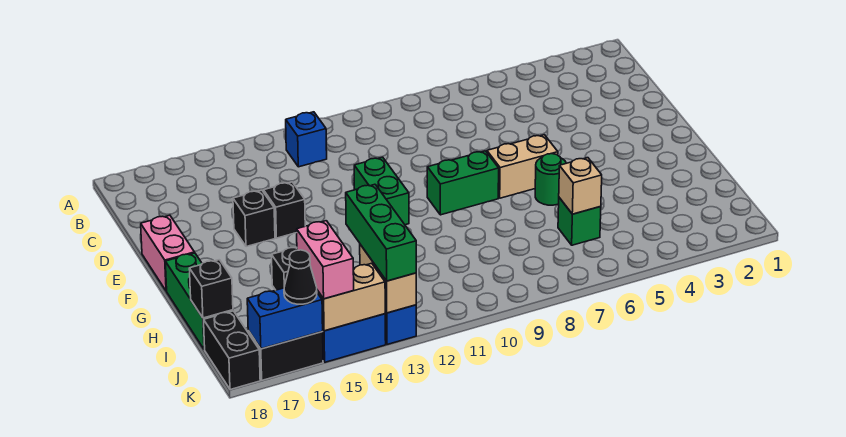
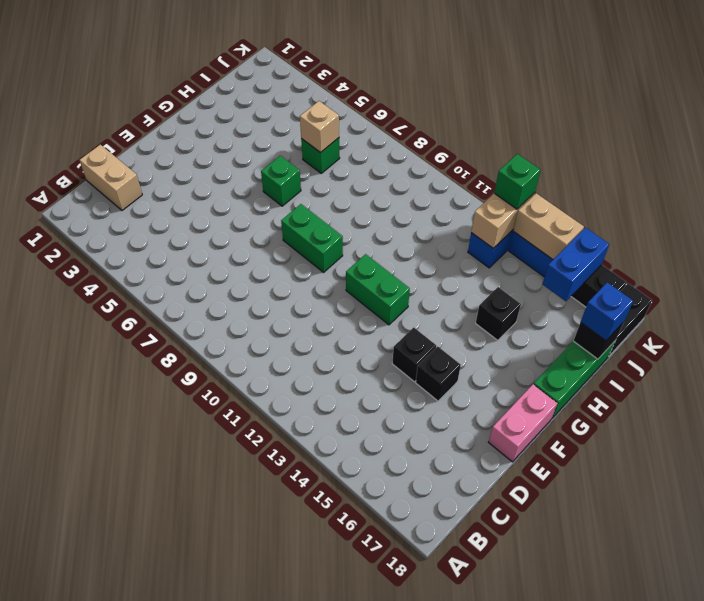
blue brick B12 level 1 -> blue brick I18 level 3
green brick E11:F11 level 1 -> green brick F11:F12 level 1
tan brick F6:F7 level 1 -> tan brick C1:C2 level 1
green round brick G6 level 1 -> green brick G6 level 1
green brick I13:K13 level 3 -> green brick K13 level 3
pink brick J15:K15 level 3 -> none
blue brick K16:K17 level 2 -> blue brick J16:K16 level 2
black cone K16 level 3 -> none

